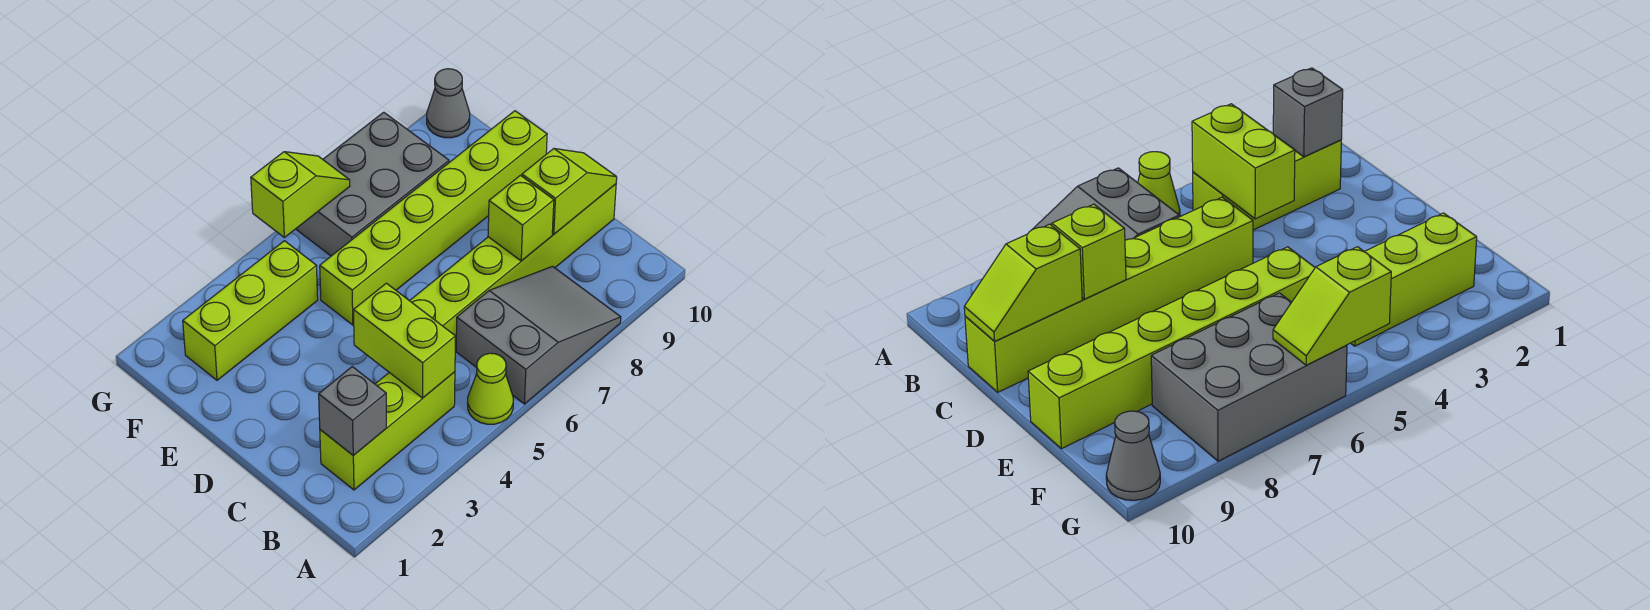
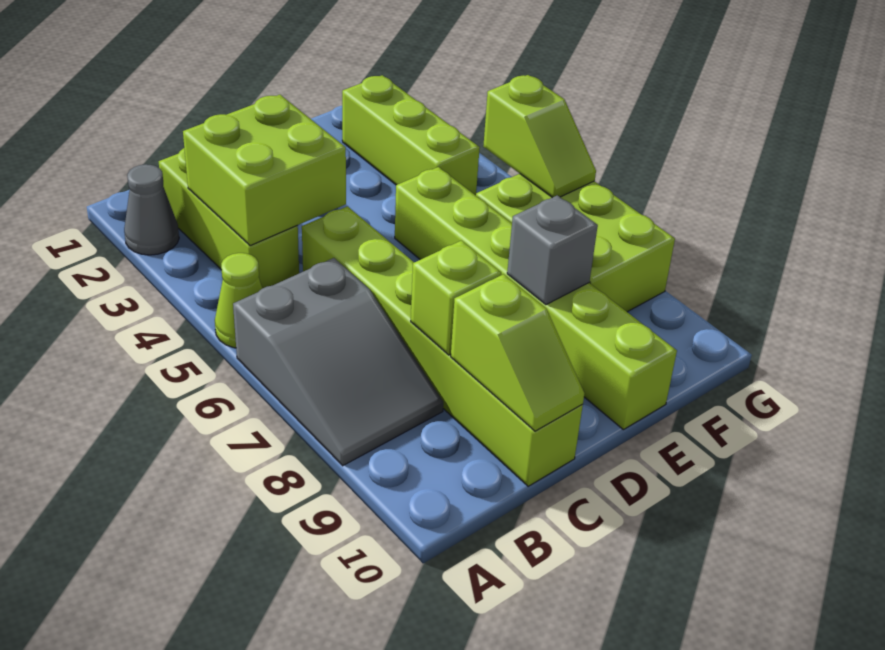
grey brick B2 level 2 -> grey brick E8 level 2
lime brick B4:C4 level 2 -> lime brick B3:C4 level 2
grey brick F6:G8 level 1 -> lime brick F6:G8 level 1
grey cone G10 level 1 -> grey cone A2 level 1

